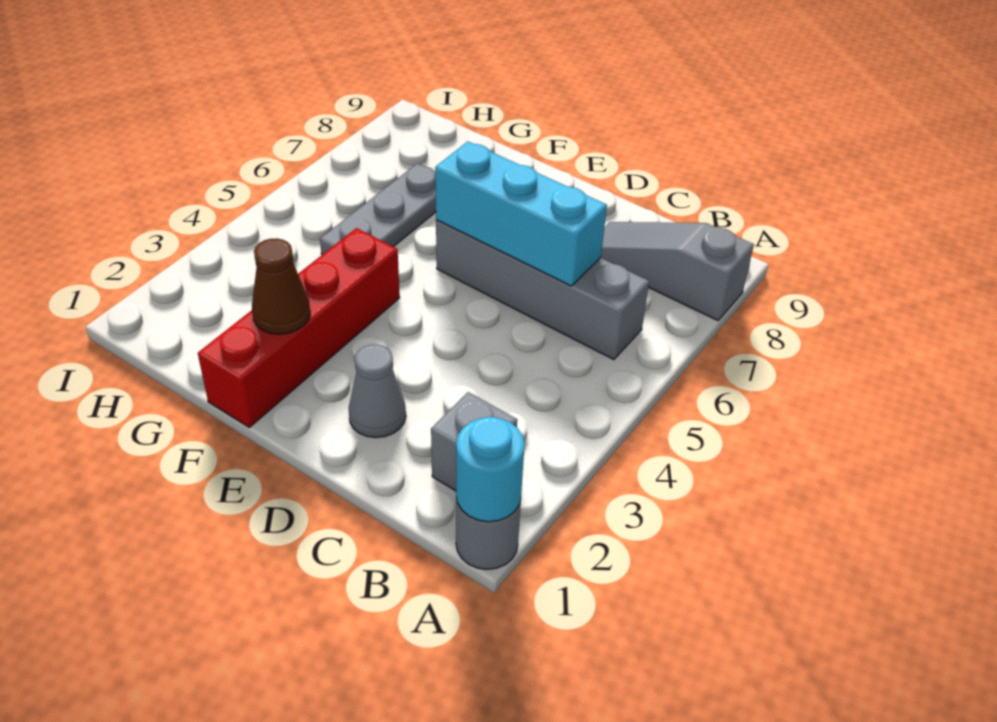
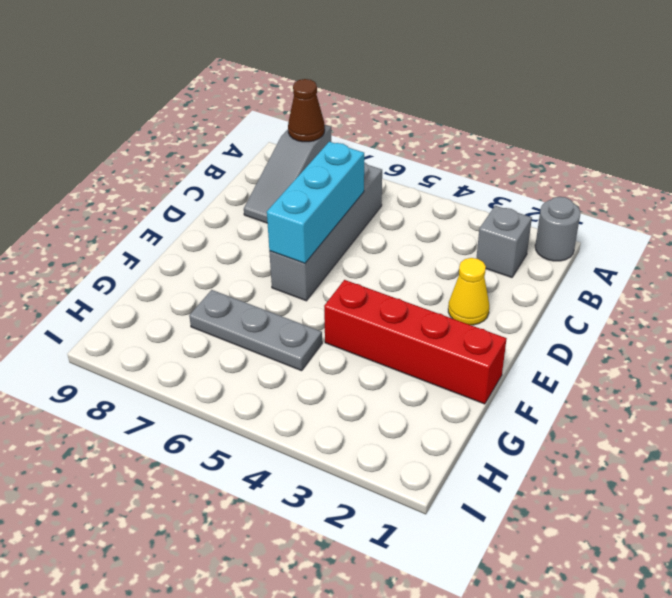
cyan round brick A1 level 2 -> none
grey cone D2 level 1 -> yellow cone D2 level 1
brown cone F2 level 2 -> brown cone A8 level 2

